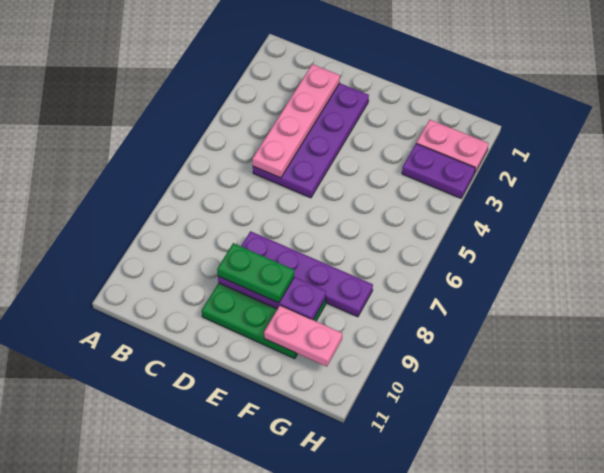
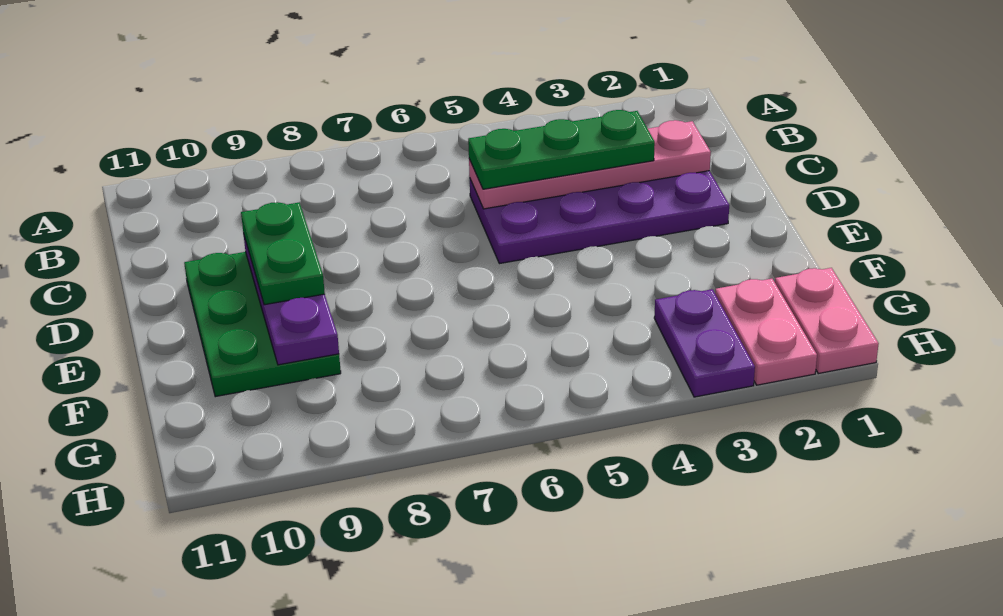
none -> green plate C3:C5 level 3
purple plate D8:G8 level 1 -> none
pink plate F10:G10 level 2 -> pink plate G1:H1 level 1

